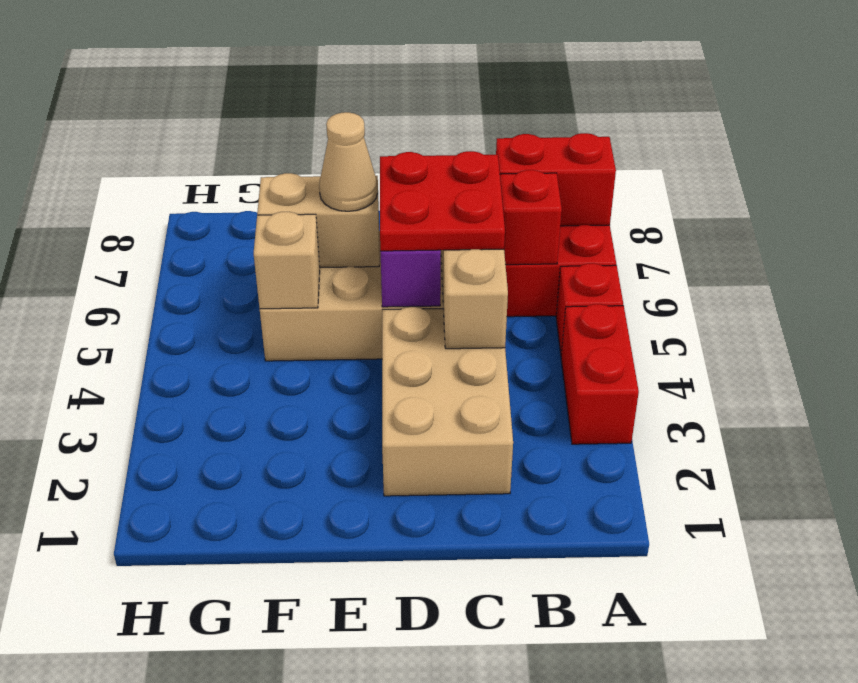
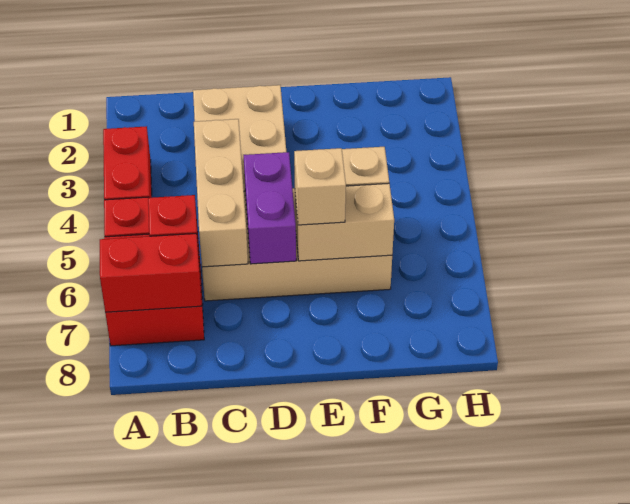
red plate C5:D6 level 3 -> none
tan cone E6 level 3 -> tan brick E6 level 3

